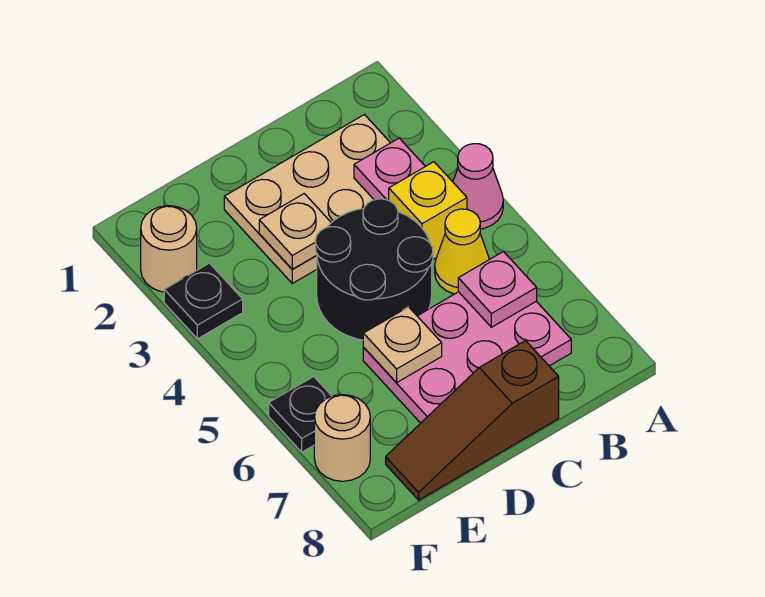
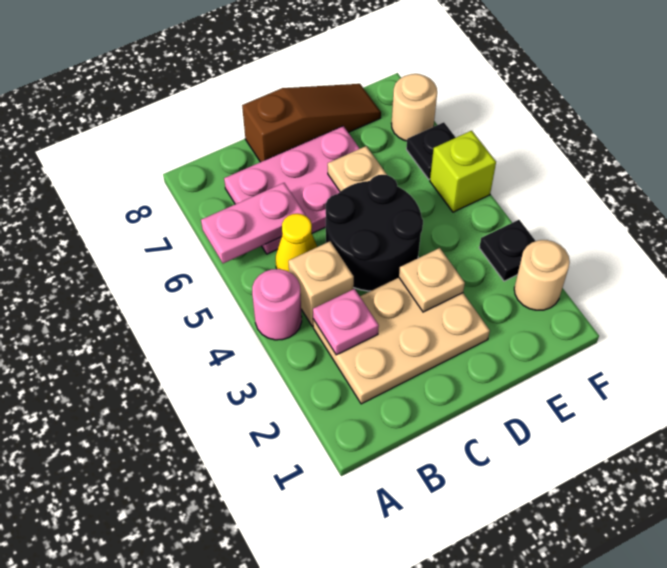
pink cone A4 level 1 -> pink round brick A4 level 1
yellow brick B4 level 1 -> tan brick B4 level 1
pink plate B6 level 2 -> pink plate A6:B6 level 2
none -> lime brick F5 level 1

